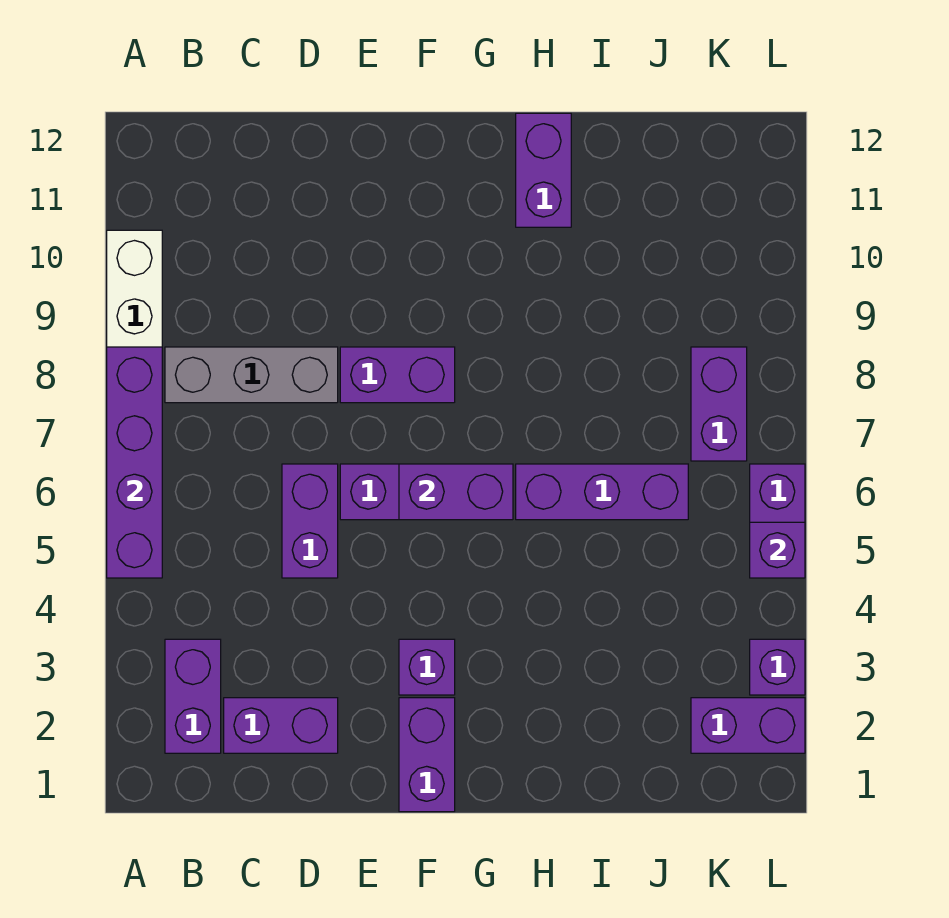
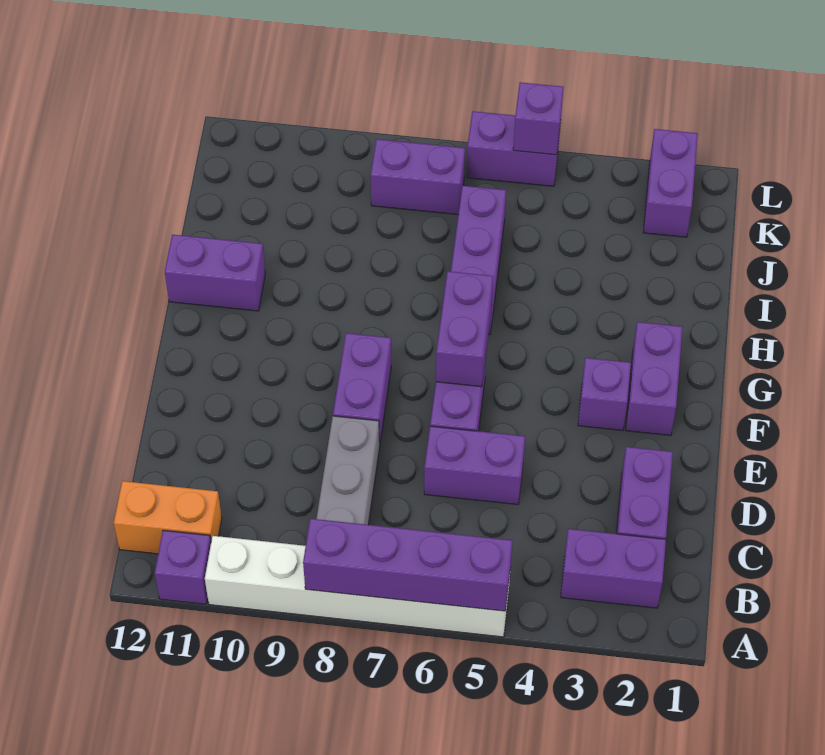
none -> orange brick B11:B12 level 1
purple brick F1:F2 level 1 -> purple brick F2:G2 level 1
purple brick L3 level 1 -> purple brick A11 level 1

